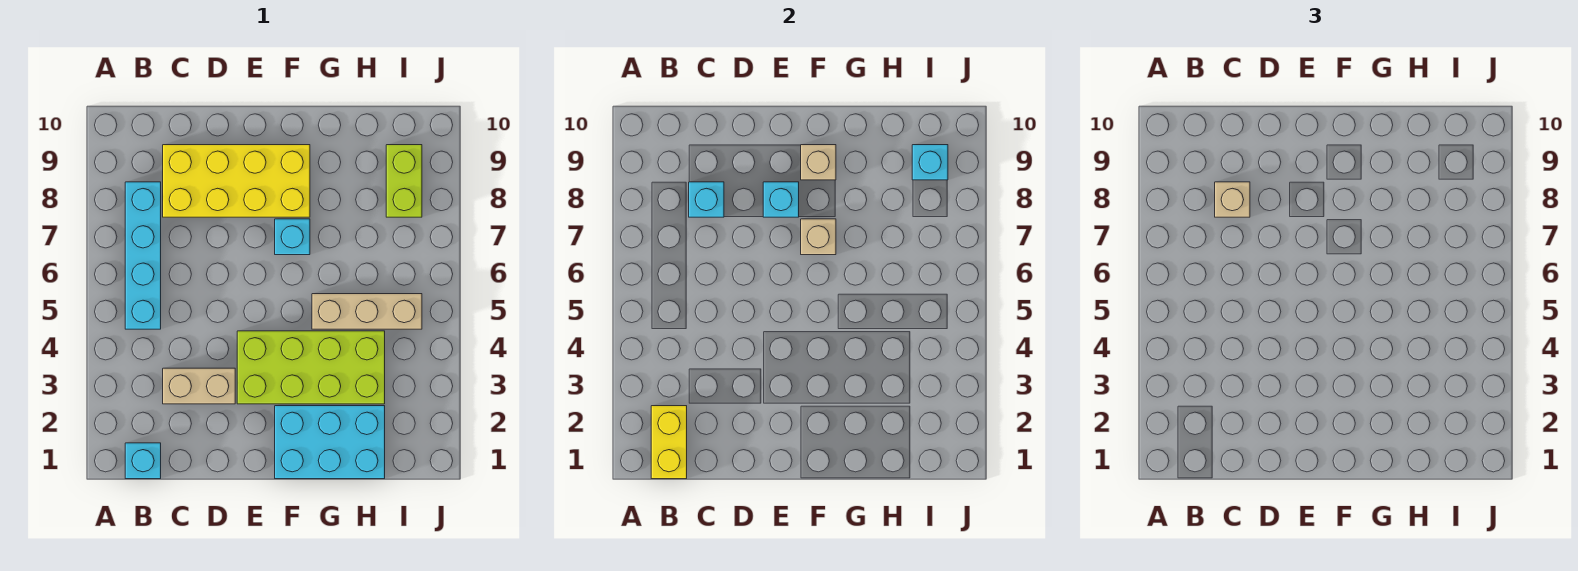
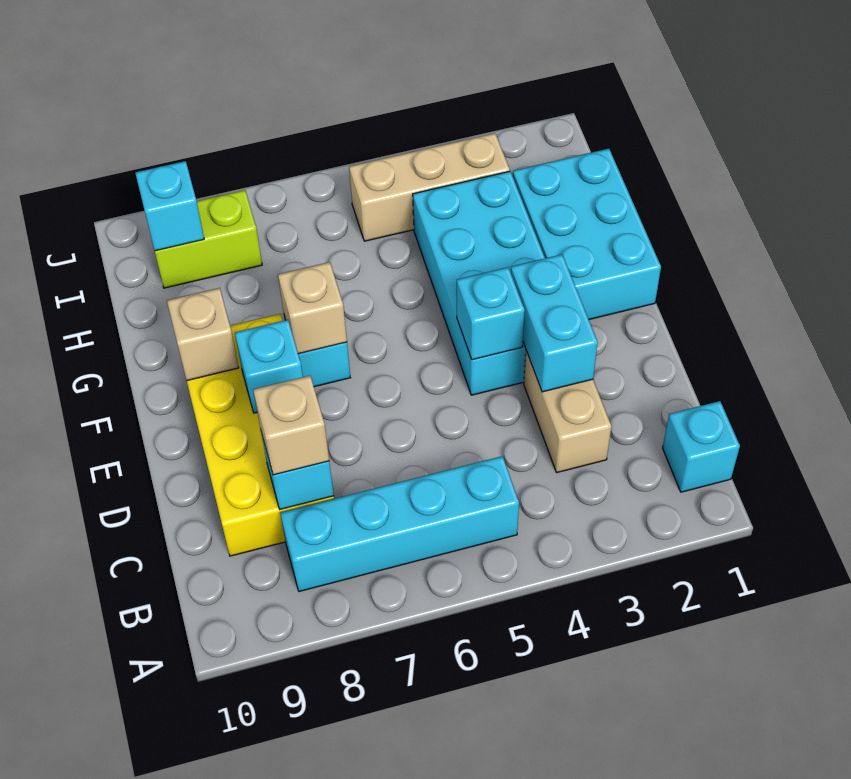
yellow brick B1:B2 level 2 -> none
none -> cyan brick D3:E3 level 2
lime brick E3:H4 level 1 -> cyan brick E3:H4 level 1
none -> cyan brick E4 level 2
tan brick G5:I5 level 1 -> tan brick I3:I5 level 1

